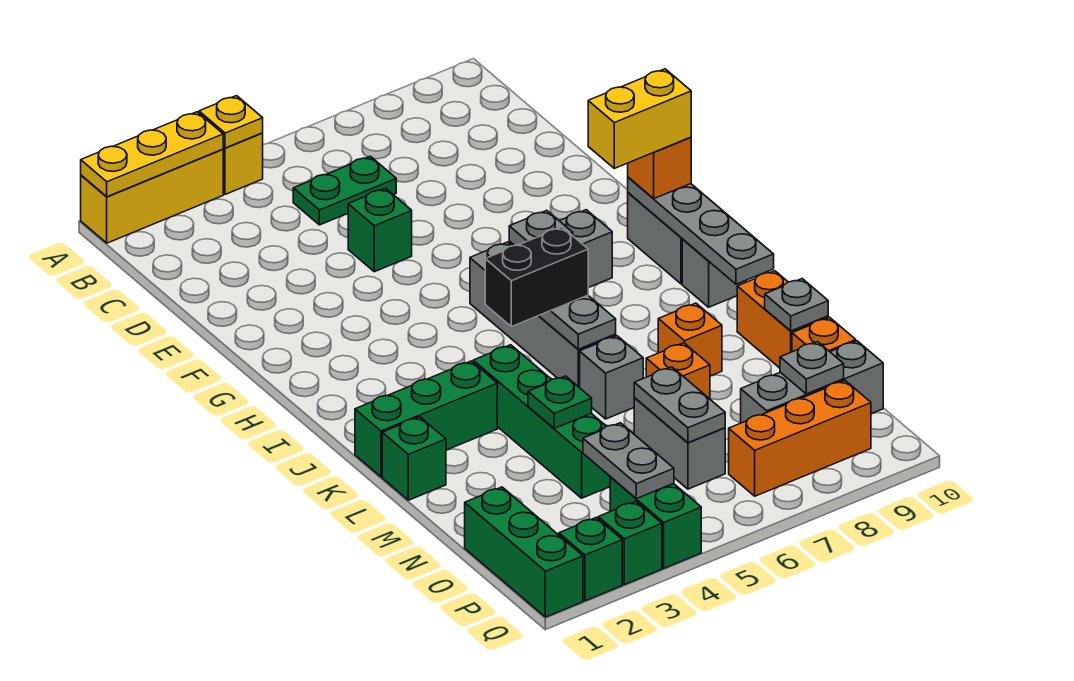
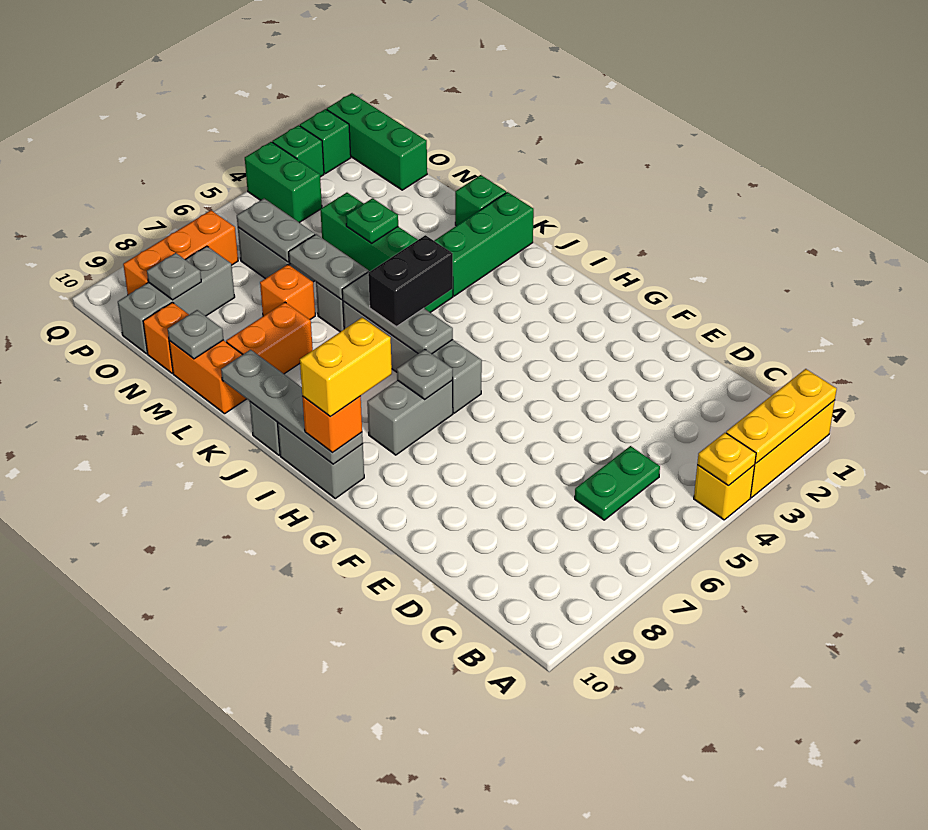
green brick E5 level 1 -> none
orange brick L8 level 1 -> orange brick L8:L9 level 1
grey plate O4:P4 level 2 -> grey plate L6:M6 level 2

